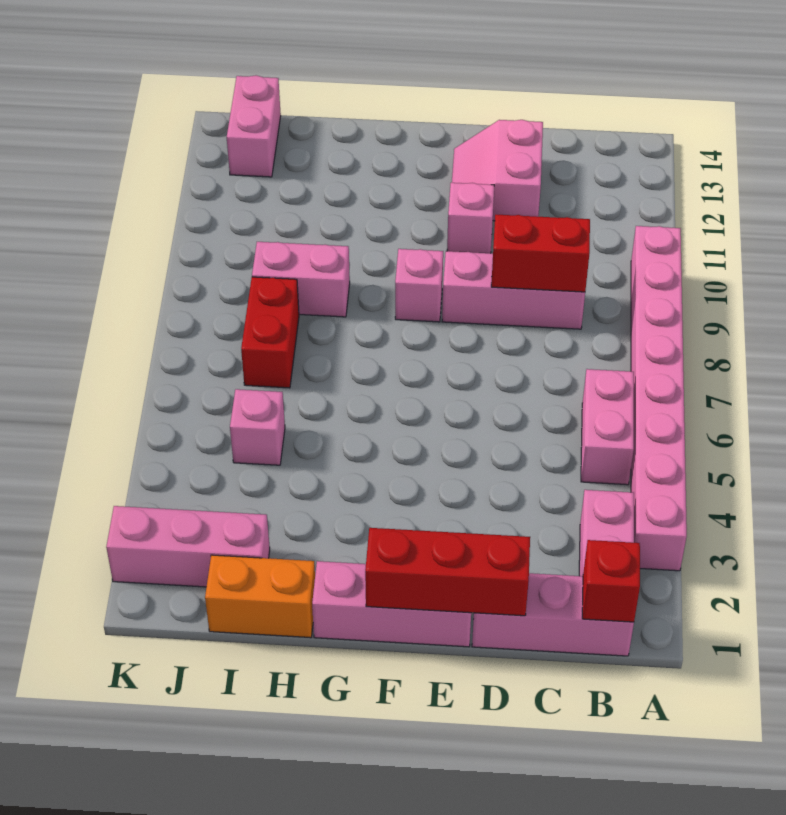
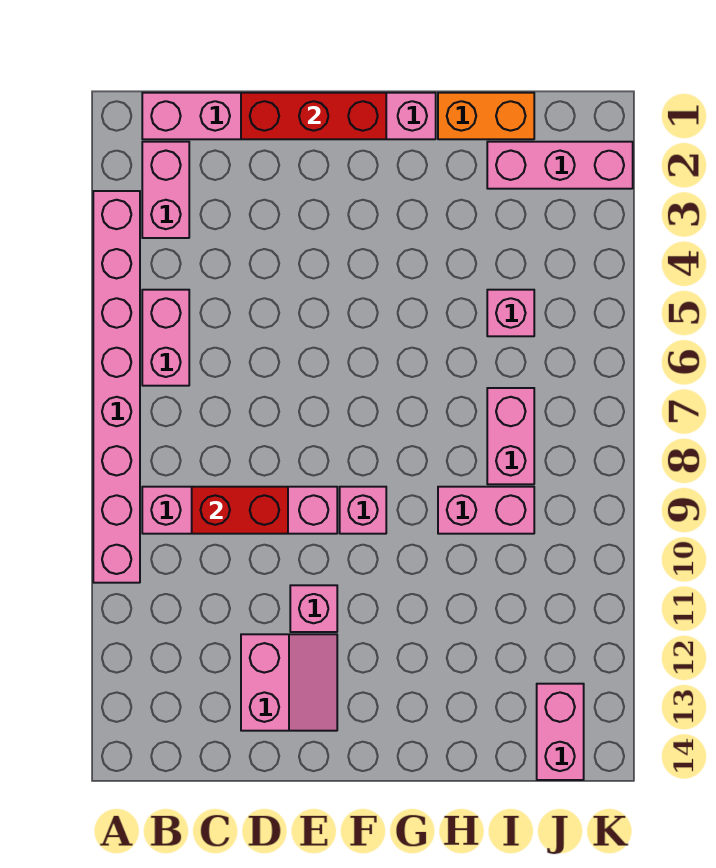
red brick B1 level 2 -> none
pink brick C9:E9 level 1 -> pink brick B9:E9 level 1
red brick I7:I8 level 1 -> pink brick I7:I8 level 1

